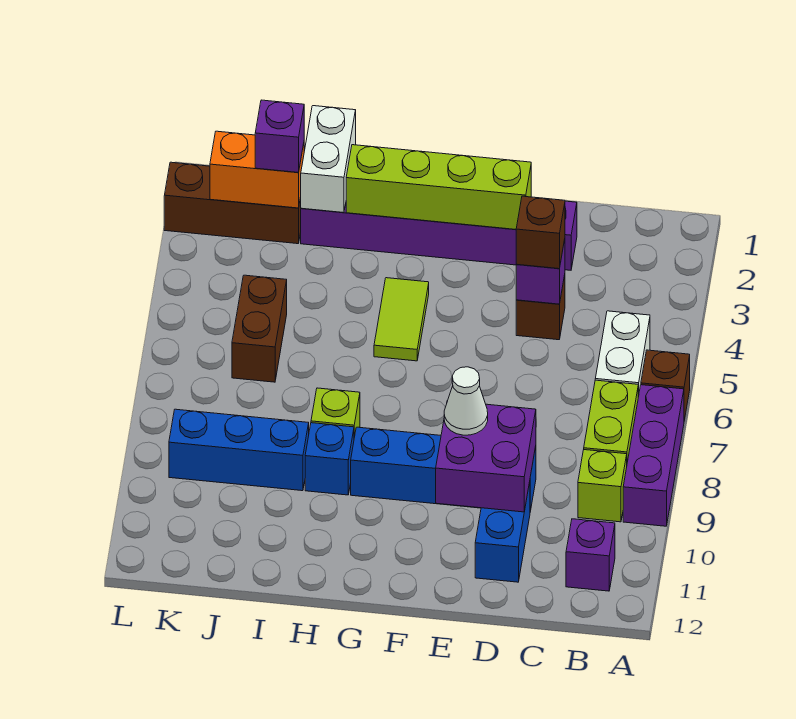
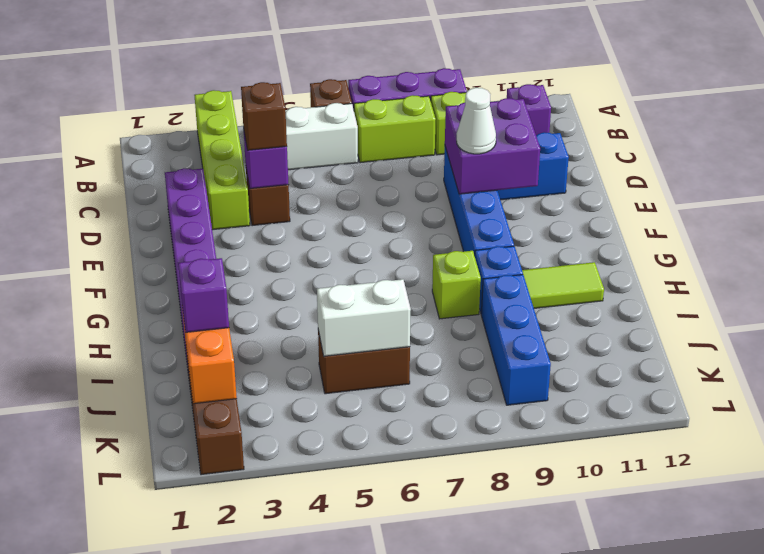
lime brick E2:H2 level 2 -> lime brick A3:D3 level 1
lime tile G4:G5 level 1 -> lime tile H10:H11 level 1
white brick I1:I2 level 2 -> white brick J5:J6 level 2

